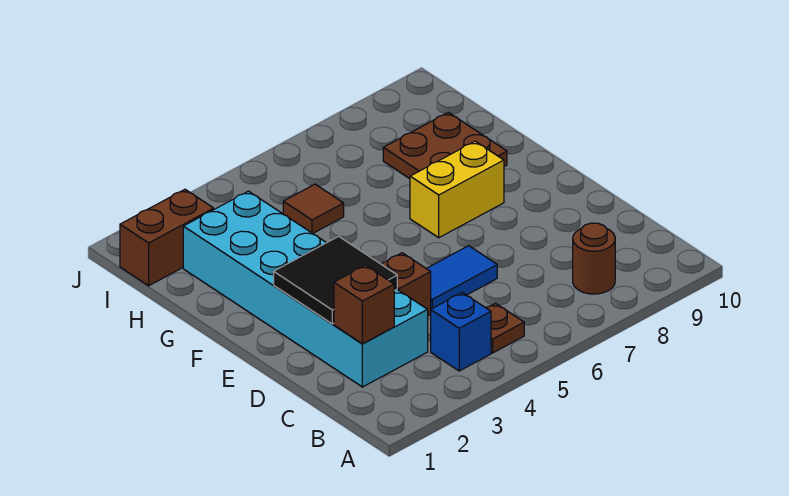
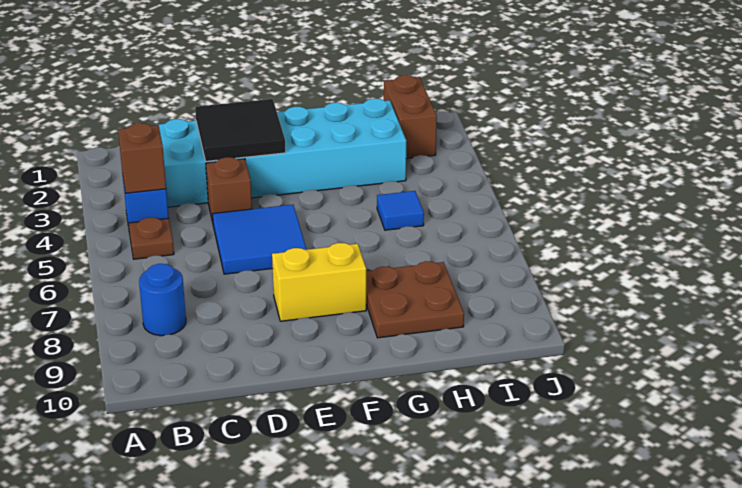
brown round brick B8 level 1 -> blue round brick B8 level 1
brown brick C2 level 2 -> brown brick B4 level 2
blue tile D5:D6 level 1 -> blue tile D5:E6 level 1
yellow brick F7:F8 level 1 -> yellow brick E8:F8 level 1
brown tile H5 level 1 -> blue tile H5 level 1

